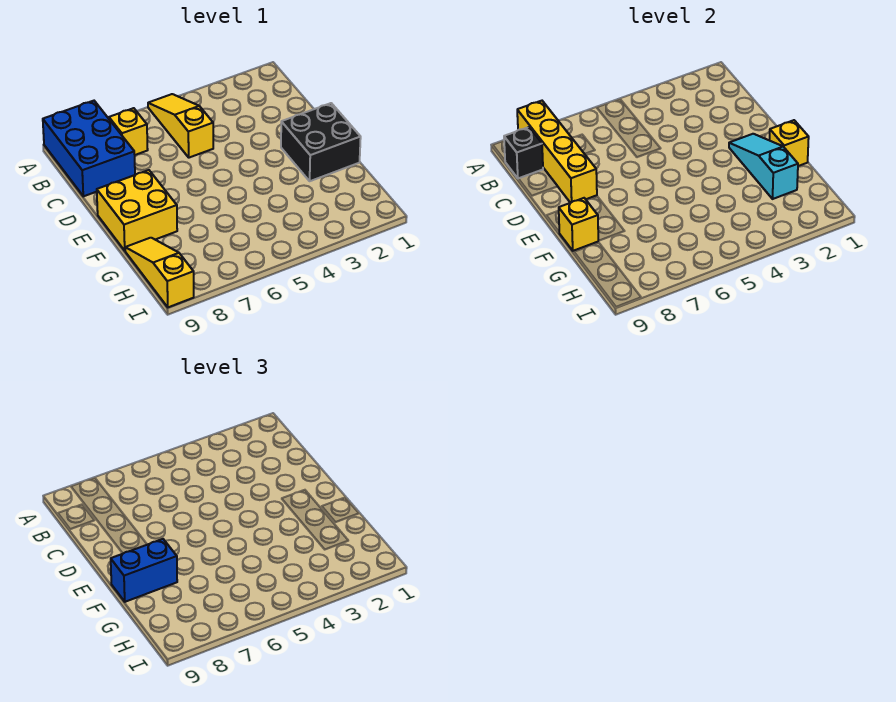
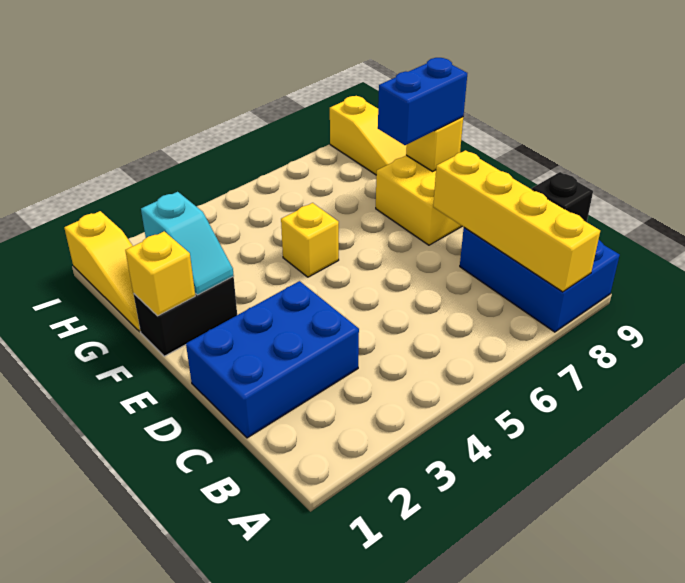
yellow slope A5:C5 level 1 top C -> yellow slope G1:I1 level 1 top I
yellow brick B7 level 1 -> yellow brick F5 level 1
none -> blue brick C1:D3 level 1
black brick E1:F2 level 1 -> black brick F1:F2 level 1
cyan slope E2:G2 level 2 top G -> cyan slope F2:G2 level 2 top G

